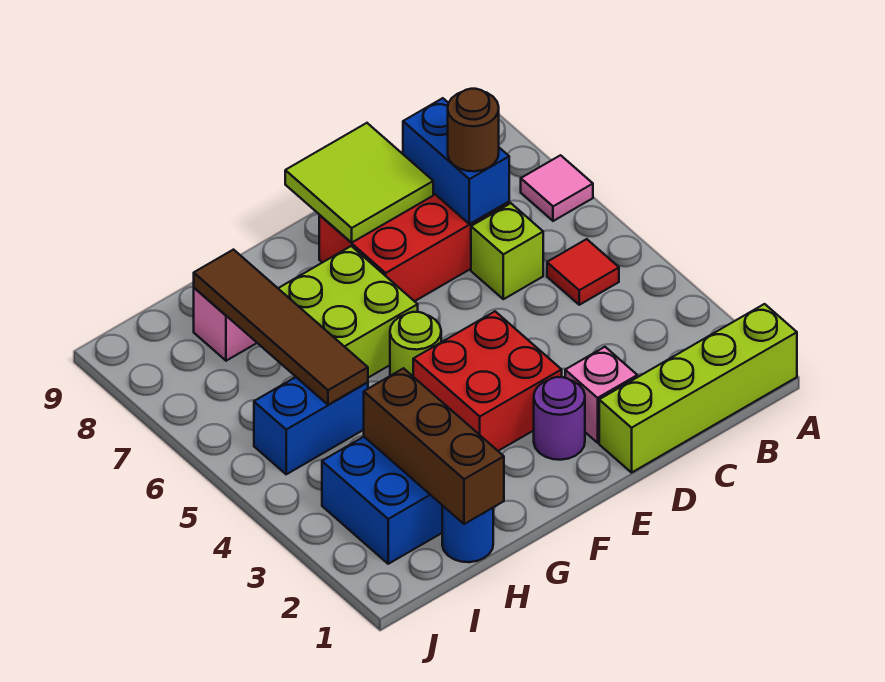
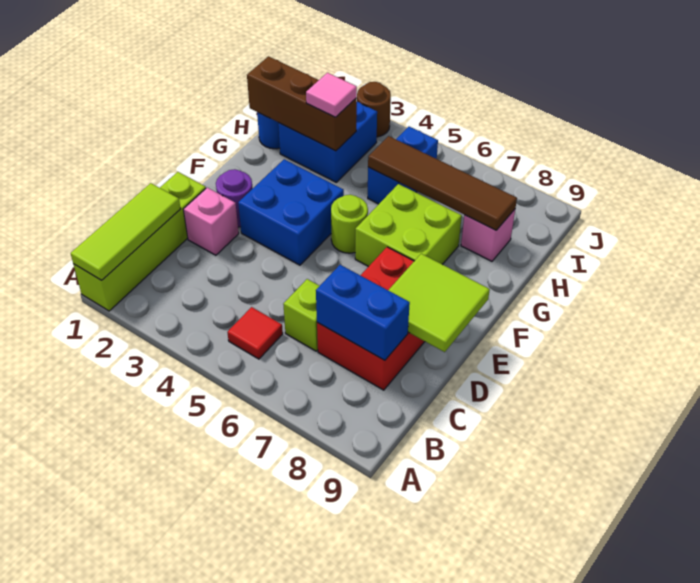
none -> lime tile A1:C1 level 2
pink tile A7 level 1 -> pink tile H3 level 3
brown round brick C7 level 3 -> brown round brick J3 level 1
red brick E3:F4 level 1 -> blue brick E3:F4 level 1

